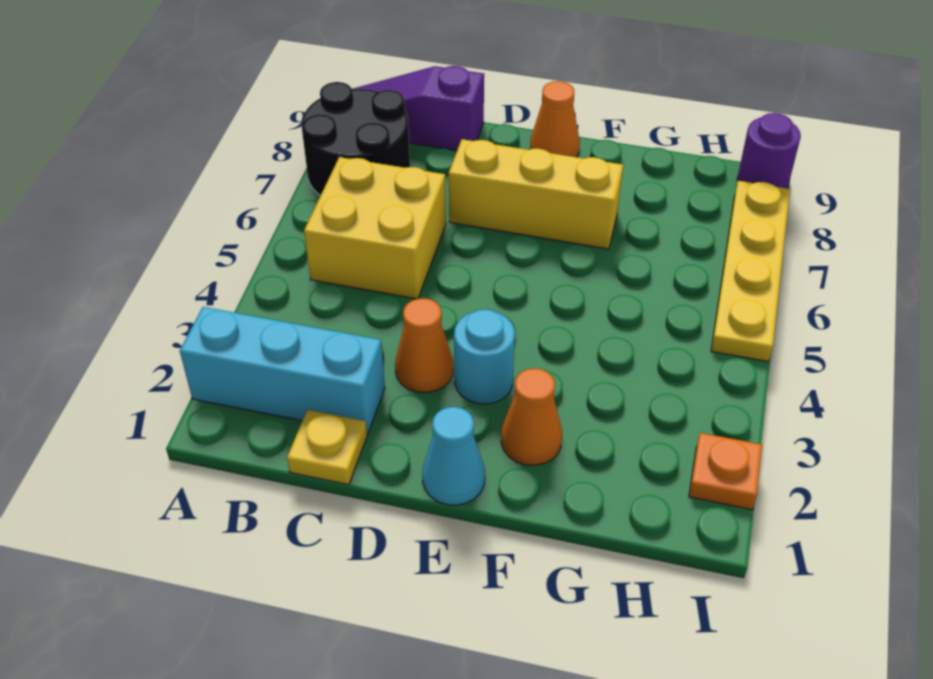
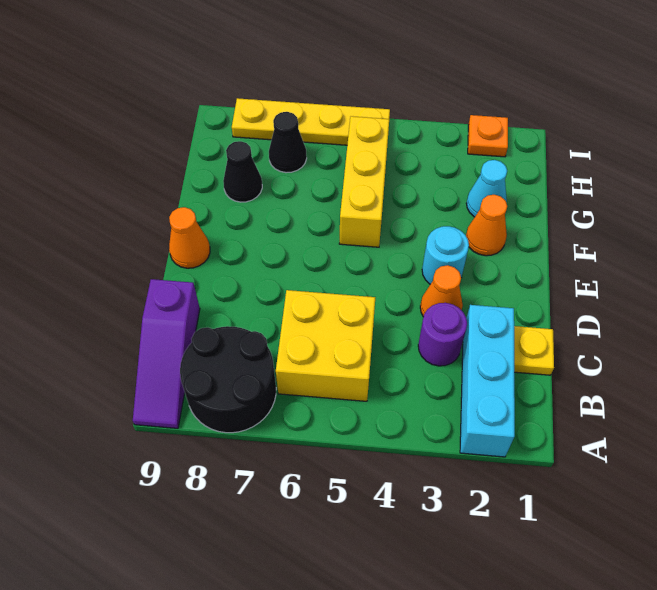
yellow brick D7:F7 level 1 -> yellow brick F5:H5 level 1
cyan cone E1 level 1 -> cyan cone G2 level 1
none -> black cone G8 level 1
none -> black cone H7 level 1
purple round brick I9 level 1 -> purple round brick C3 level 1

